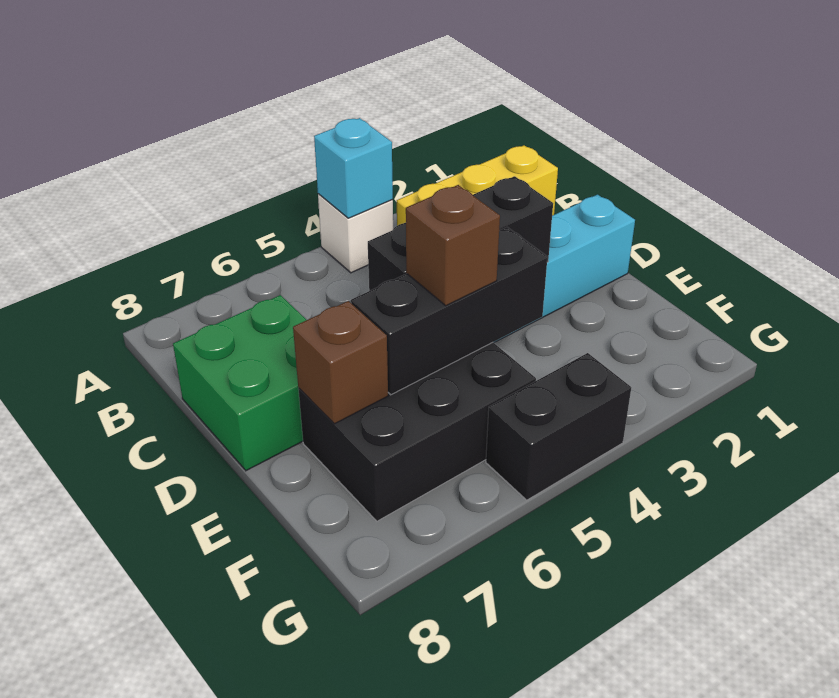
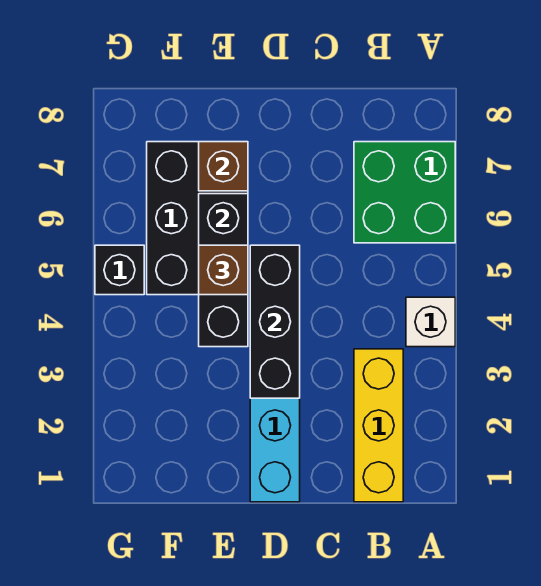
cyan brick A4 level 2 -> none
green brick C7:D8 level 1 -> green brick A6:B7 level 1
black brick G4:G5 level 1 -> black brick G5 level 1

